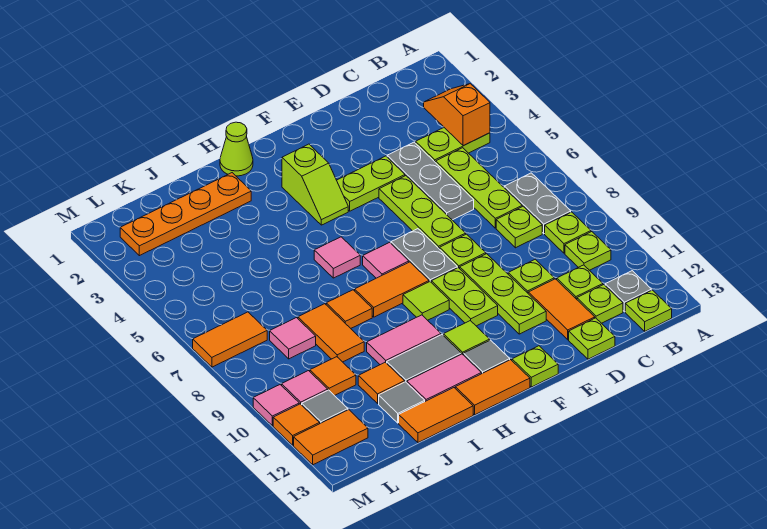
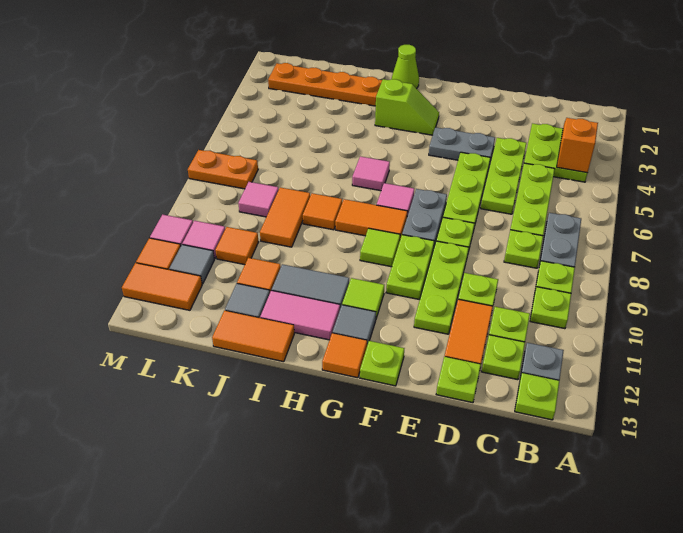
lime plate B4:C4 level 1 -> lime plate B3:C4 level 1
grey plate D4:D6 level 1 -> lime plate D4:D6 level 1
lime plate E4:F4 level 1 -> grey plate E4:F4 level 1
lime slope G3:G4 level 1 top 3 -> lime slope G3:H3 level 1 top H
orange tile G13:H13 level 1 -> orange tile G13 level 1
pink tile H10:I10 level 1 -> none
orange tile L7:M7 level 1 -> orange plate L7:M7 level 1

